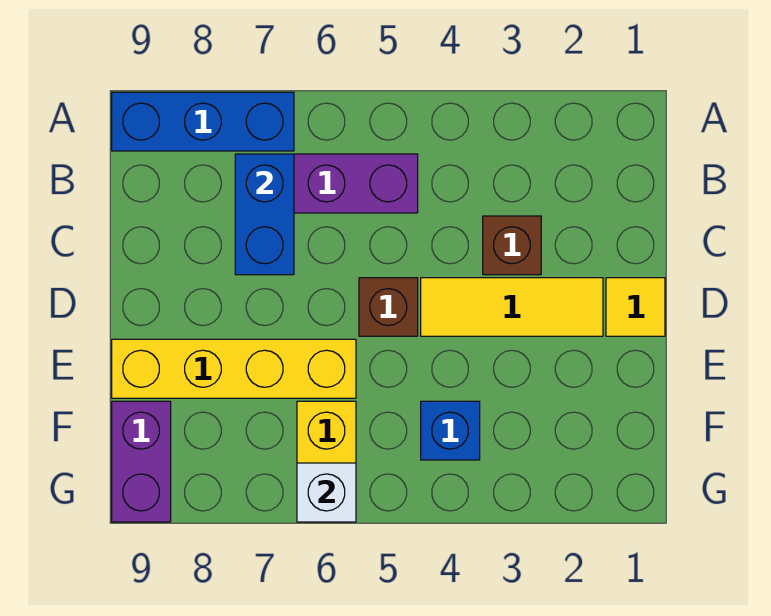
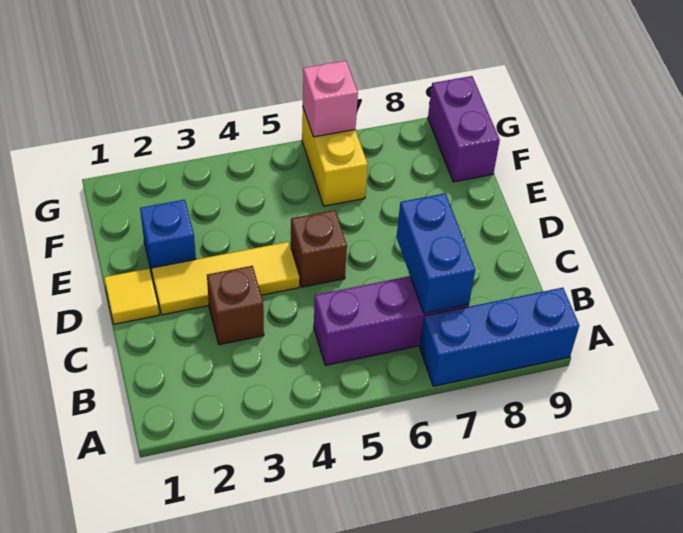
yellow brick E6:E9 level 1 -> none
blue brick F4 level 1 -> blue brick E2 level 1
white brick G6 level 2 -> pink brick G6 level 2

